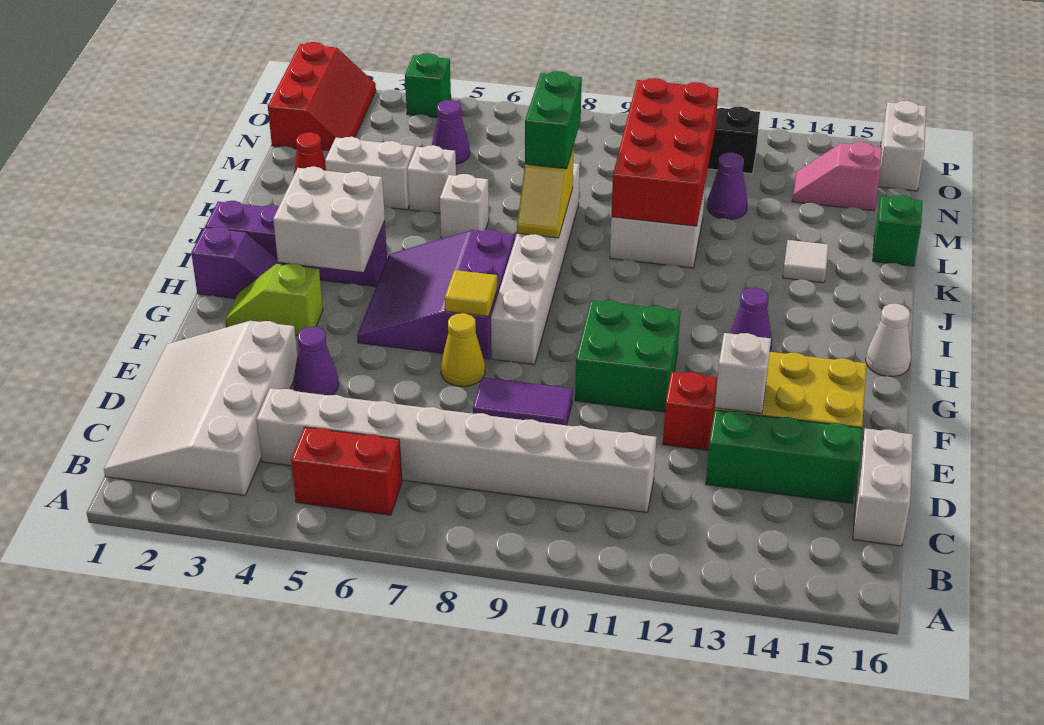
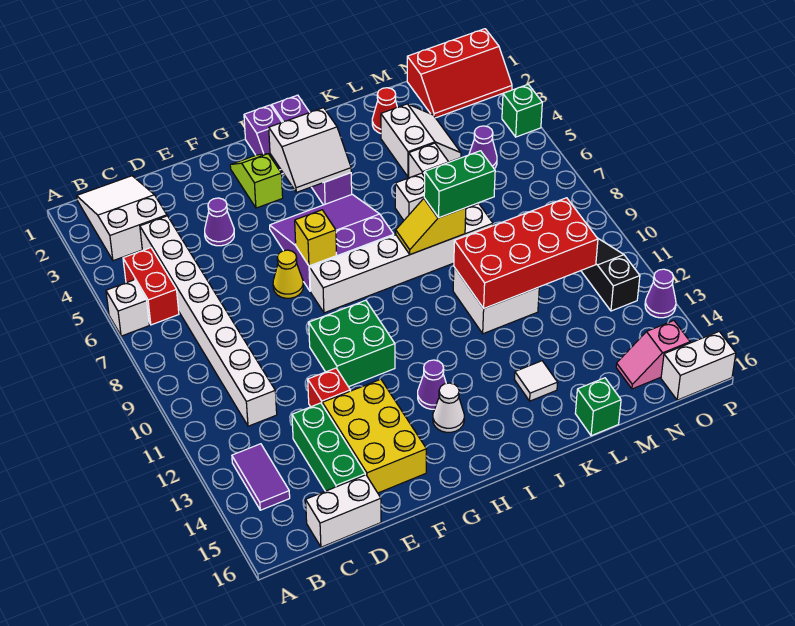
white slope B1:E3 level 1 top 3 -> white slope B1:C3 level 1 top 3
purple tile E8:E9 level 1 -> purple tile B13:B14 level 1
white brick E13 level 2 -> white brick A6 level 1
yellow tile G7 level 2 -> yellow brick G7 level 2
white brick H3:I4 level 2 -> white slope H3:I4 level 2 top 3
white cone H16 level 1 -> white cone H14 level 1
purple cone M12 level 1 -> purple cone P13 level 1
pink slope N14:N15 level 1 top 15 -> pink slope N15:O15 level 1 top O

